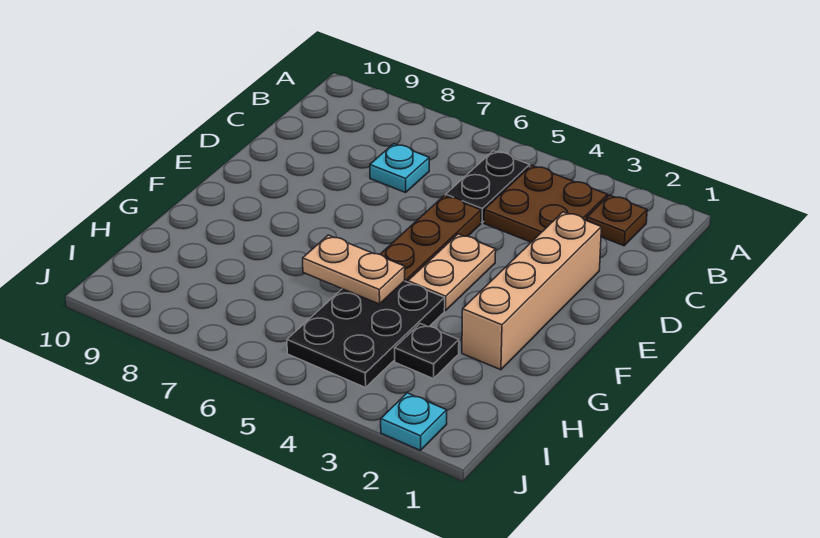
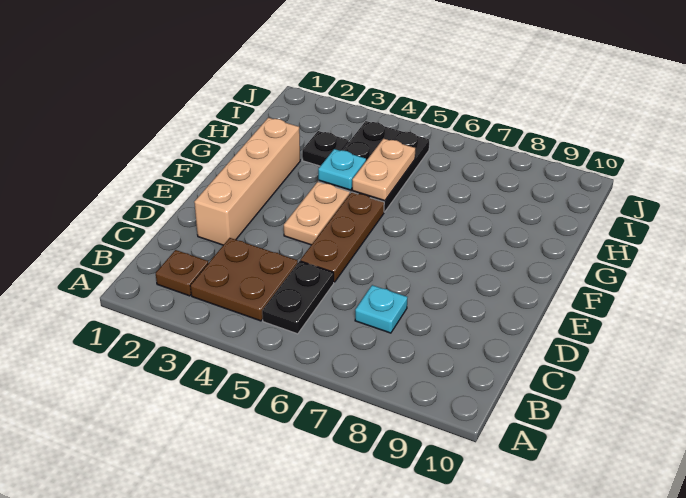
tan plate G5:G6 level 2 -> tan plate G5:H5 level 2
cyan plate J2 level 1 -> cyan plate G4 level 2

